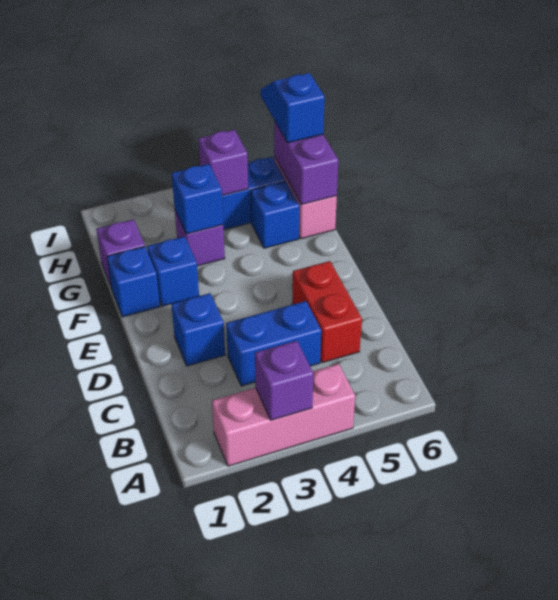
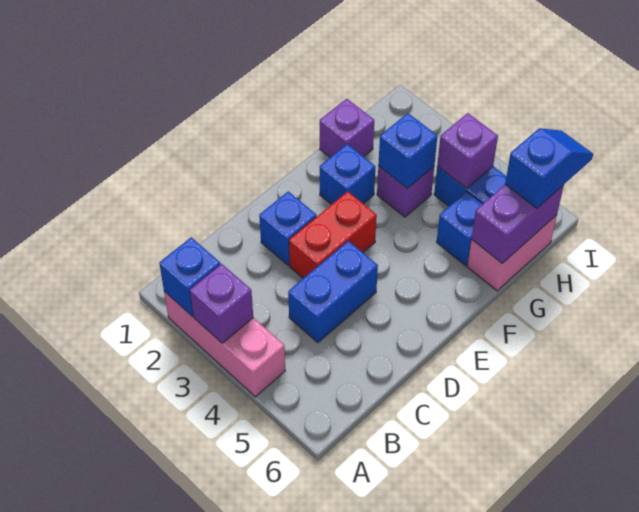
blue brick C3:C4 level 1 -> blue brick C4:D4 level 1
red brick C5:D5 level 1 -> red brick D3:E3 level 1
blue brick F1 level 1 -> blue brick A2 level 2

